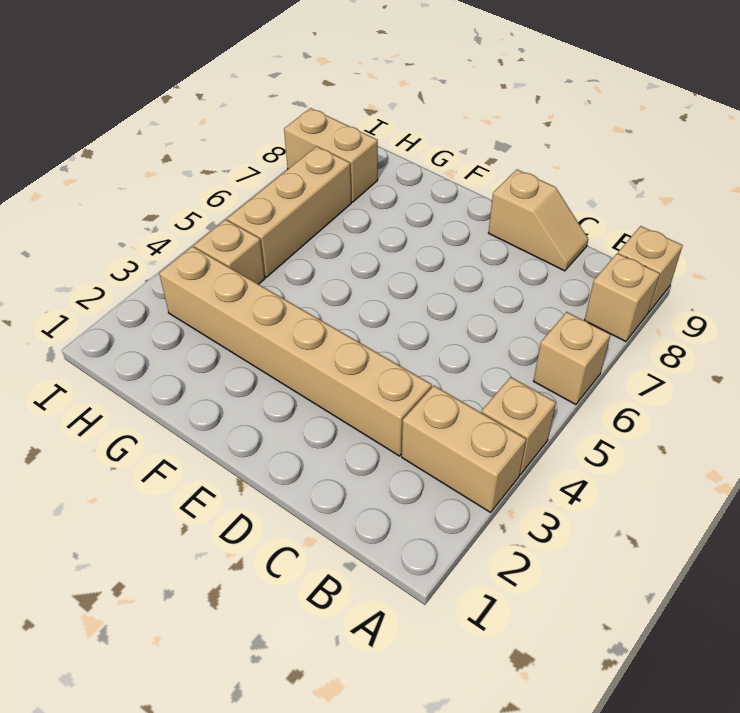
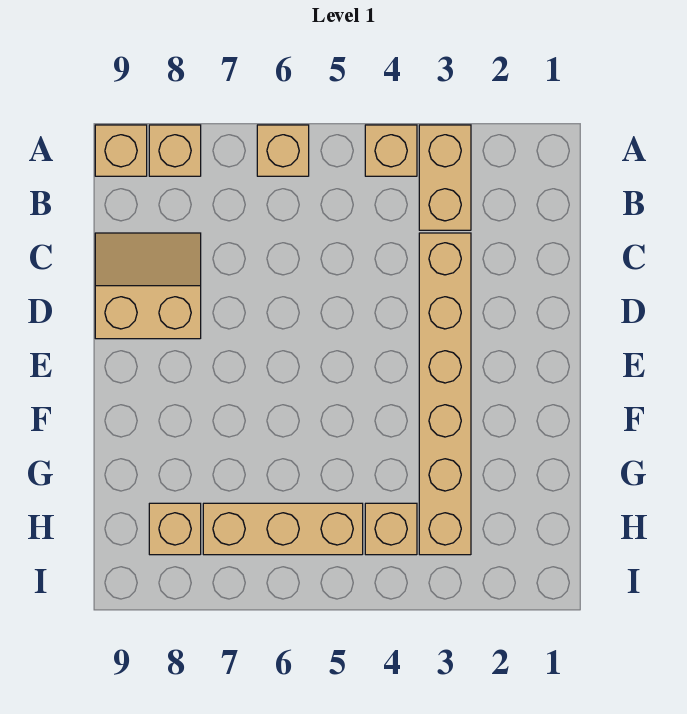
tan slope C9:D9 level 1 top D -> tan slope C8:D9 level 1 top D
tan brick H8:I8 level 1 -> tan brick H8 level 1

